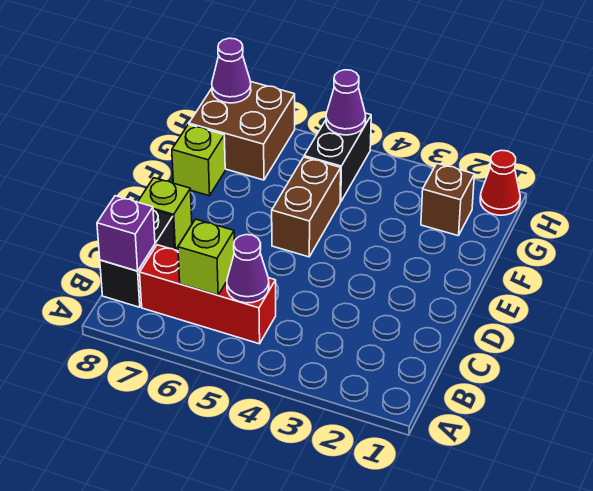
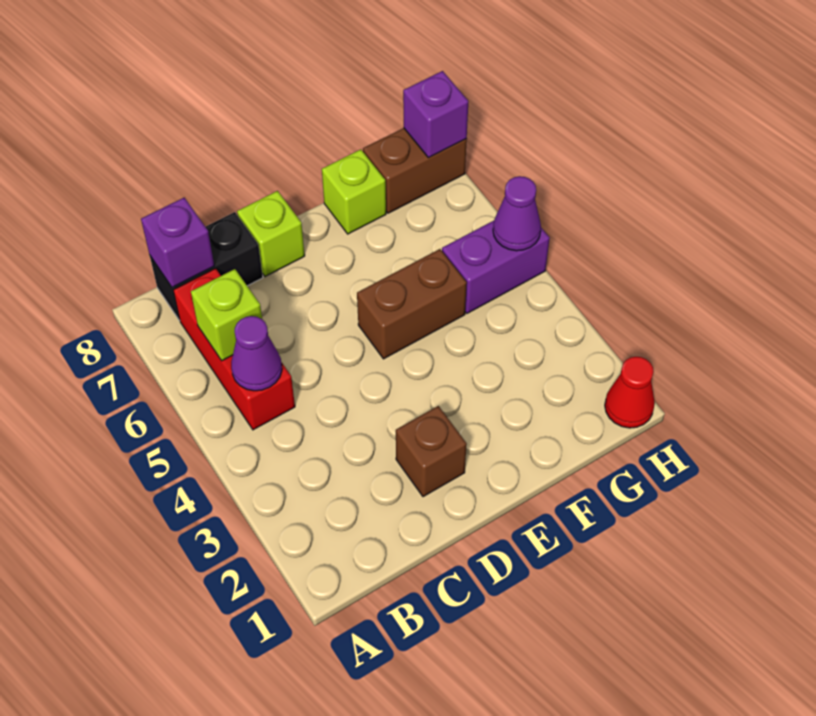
brown brick G2 level 1 -> brown brick D2 level 1
black brick G5:H5 level 1 -> purple brick G5:H5 level 1
brown brick G7:H8 level 1 -> brown brick G8:H8 level 1
purple cone H8 level 2 -> purple brick H8 level 2

